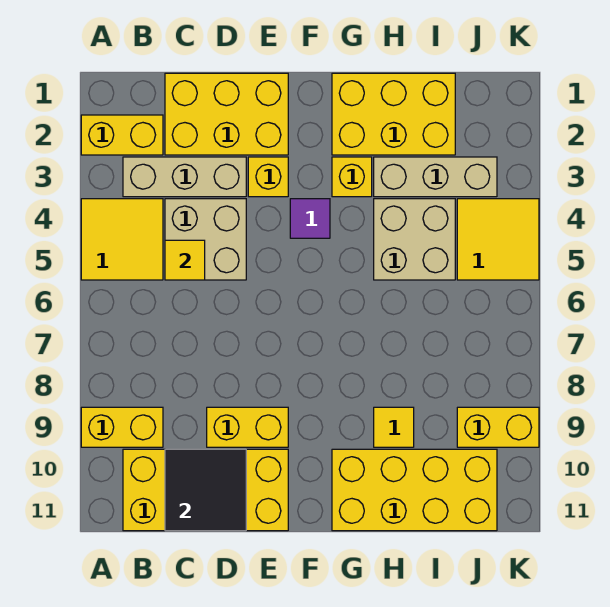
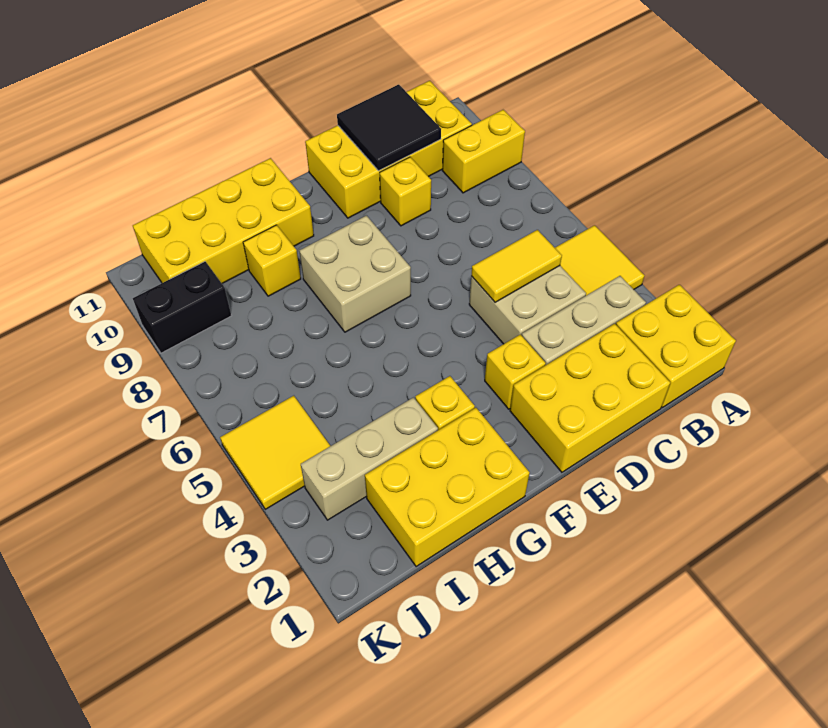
yellow brick A2:B2 level 1 -> yellow brick A1:B2 level 1
yellow tile C5 level 2 -> yellow tile C5:D5 level 2
yellow brick D9:E9 level 1 -> yellow brick D9 level 1
purple tile F4 level 1 -> none
tan brick H4:I5 level 1 -> tan brick F7:G8 level 1
yellow tile H9 level 1 -> yellow brick H9 level 1
yellow brick J9:K9 level 1 -> black brick J9:K9 level 1

